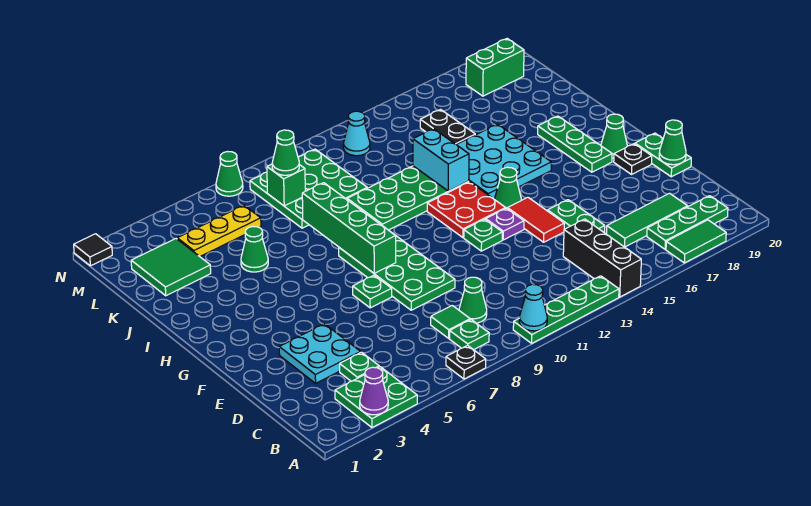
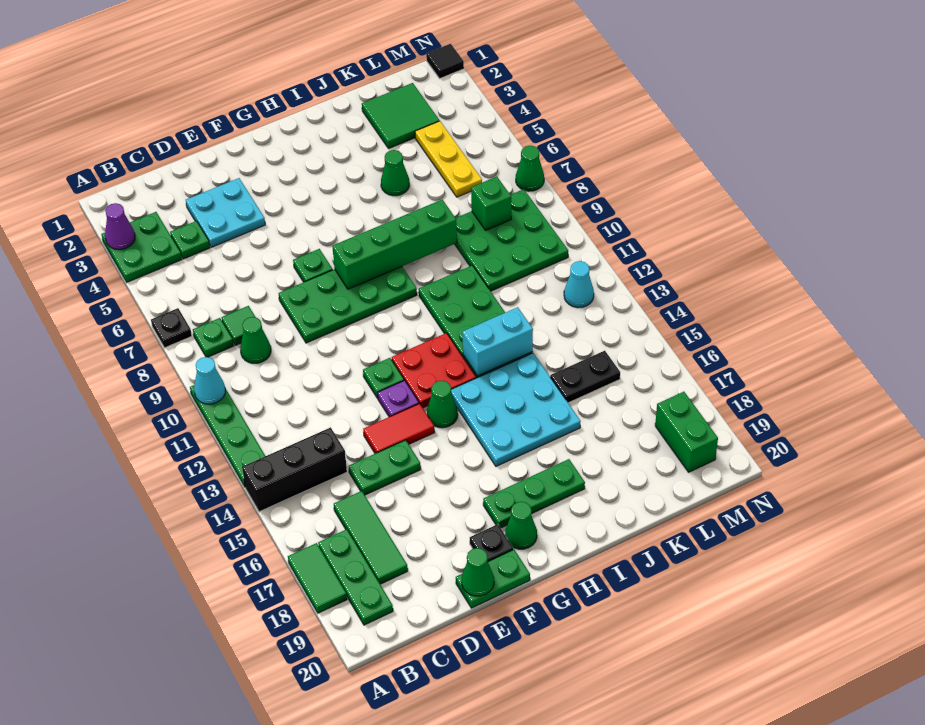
green cone L8 level 3 -> none

